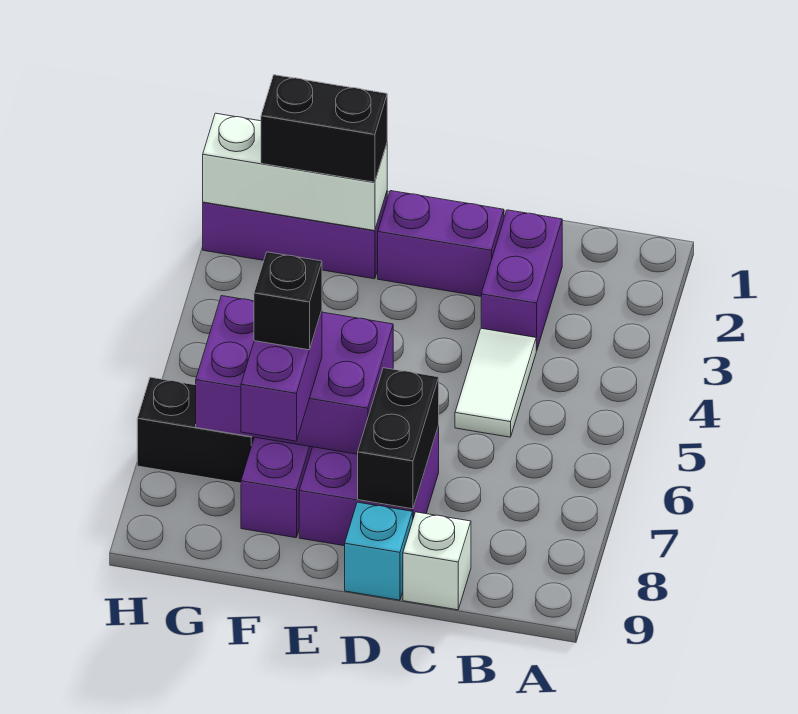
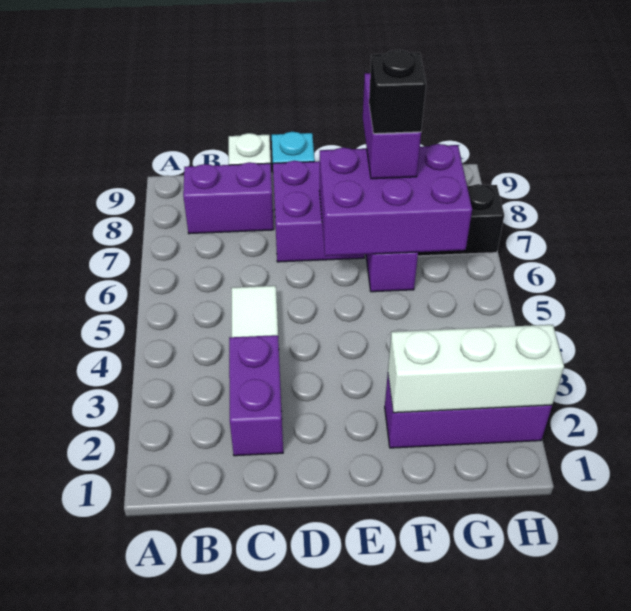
purple brick D2:E2 level 1 -> purple brick B8:C8 level 1
black brick D7:D8 level 2 -> none
black brick F2:G2 level 3 -> none

